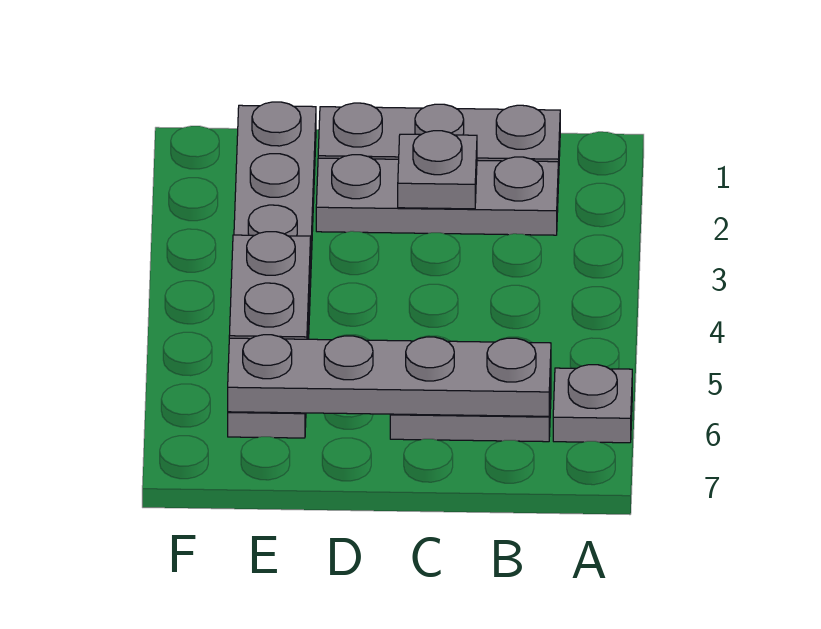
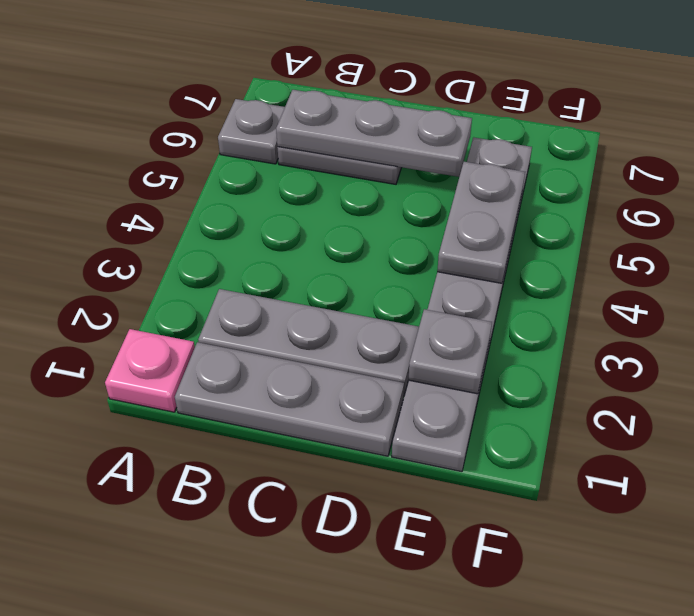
none -> pink plate A1 level 1
grey plate B6:E6 level 2 -> grey plate B6:D6 level 2
grey plate C2 level 2 -> grey plate E2 level 2

